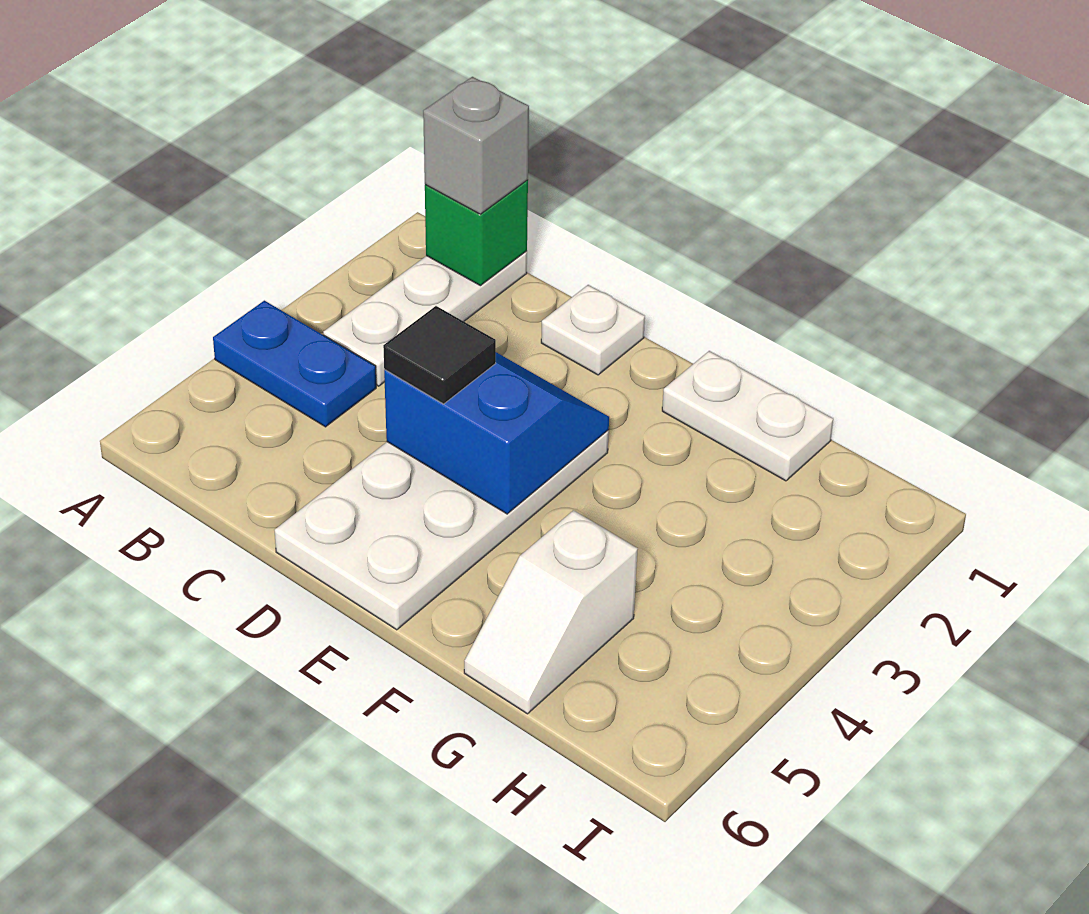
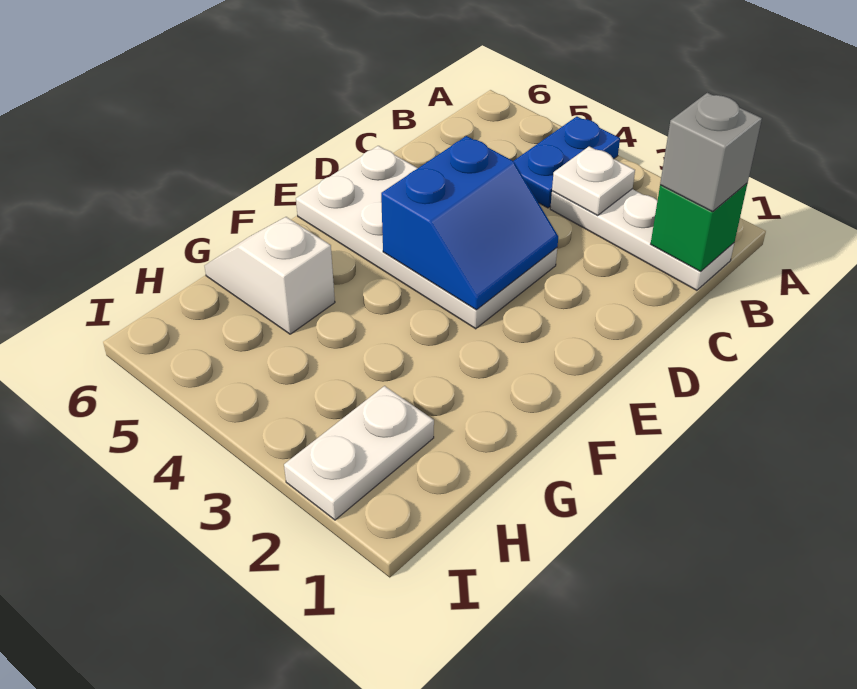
white plate D1 level 1 -> white plate B3 level 2
black tile D4 level 3 -> none
white plate F1:G1 level 1 -> white plate H2:I2 level 1

